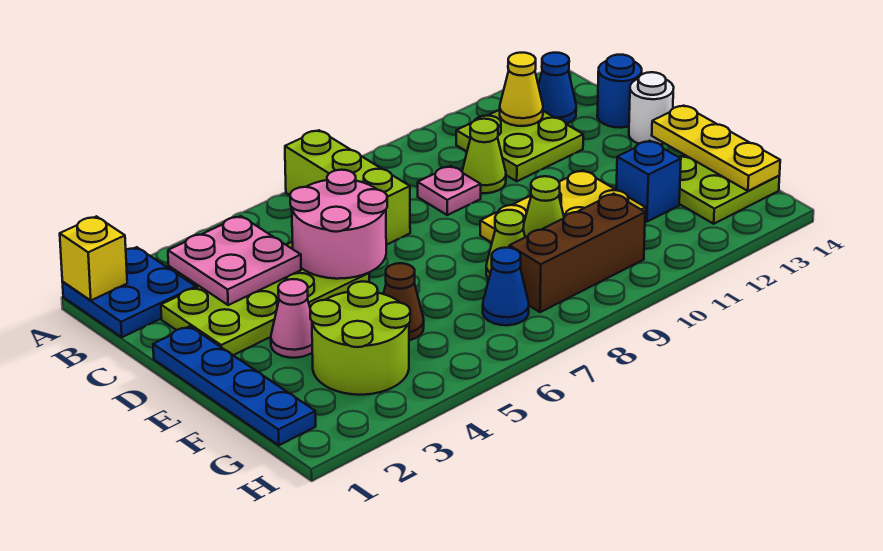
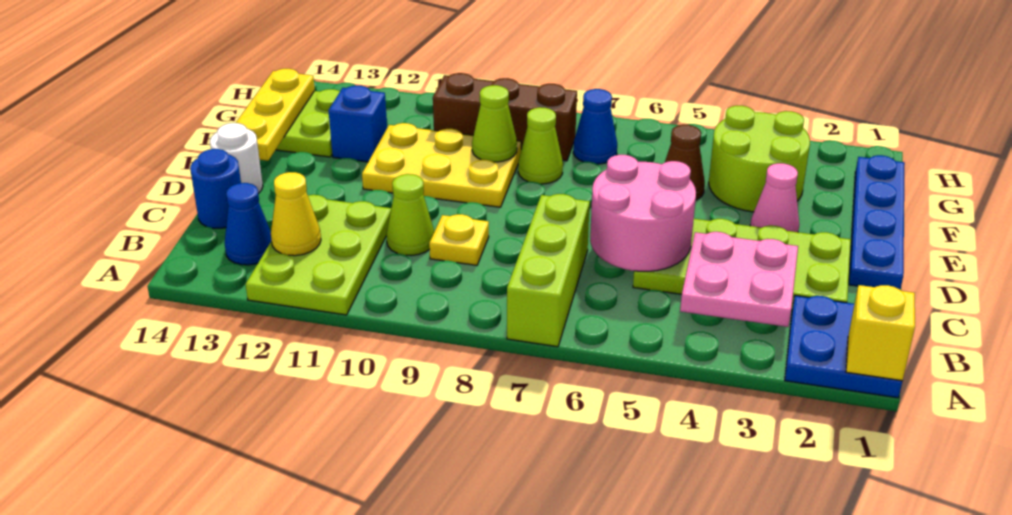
lime plate B11:C12 level 1 -> lime plate A11:C12 level 1
pink plate C9 level 1 -> yellow plate C9 level 1

